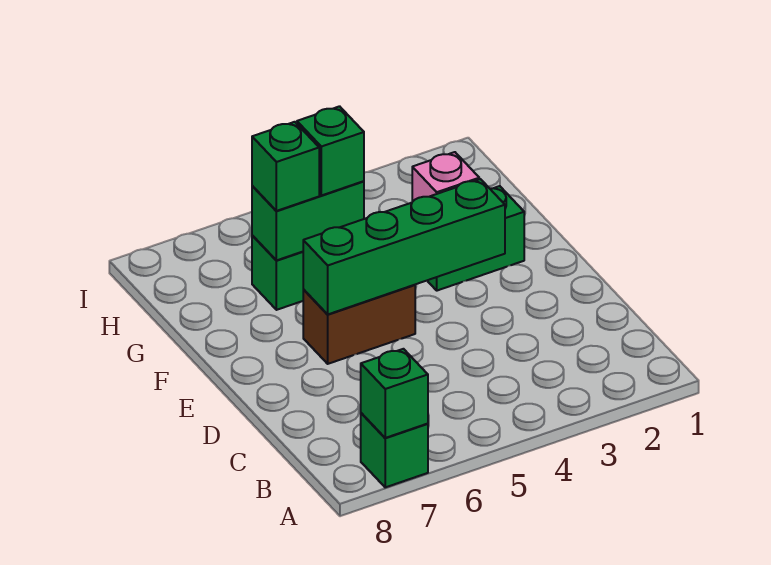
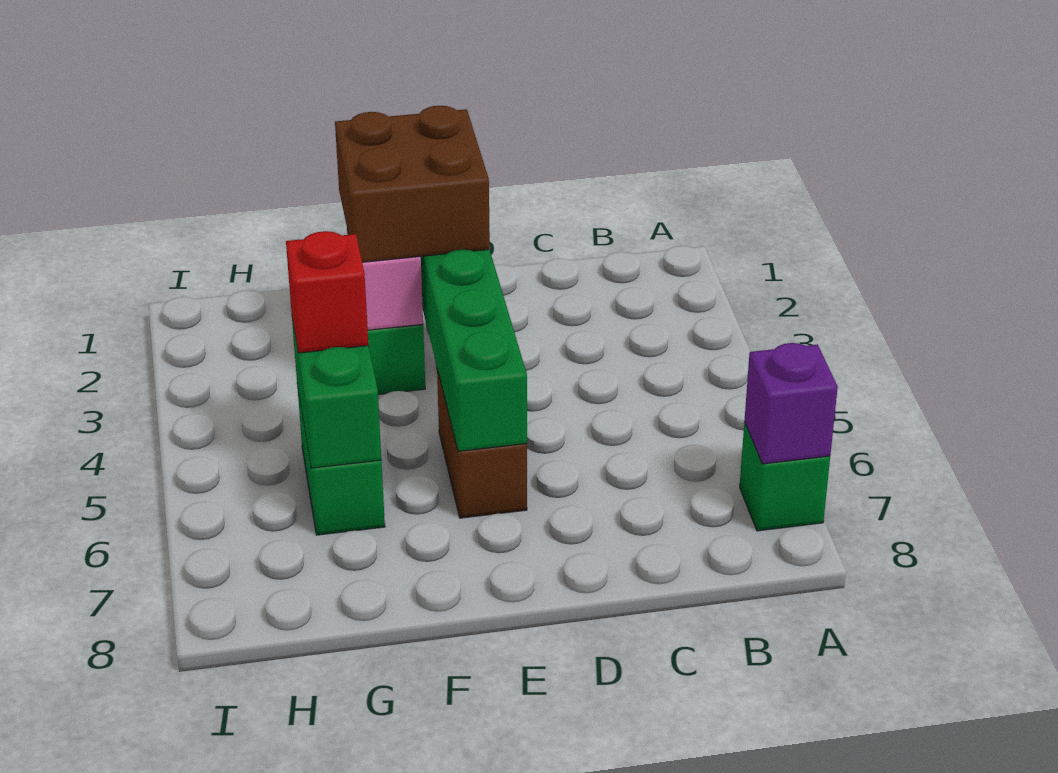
green brick A7 level 2 -> purple brick A7 level 2
none -> brown brick E2:F3 level 3
green brick G5 level 3 -> red brick G5 level 3
green brick G6 level 3 -> none

